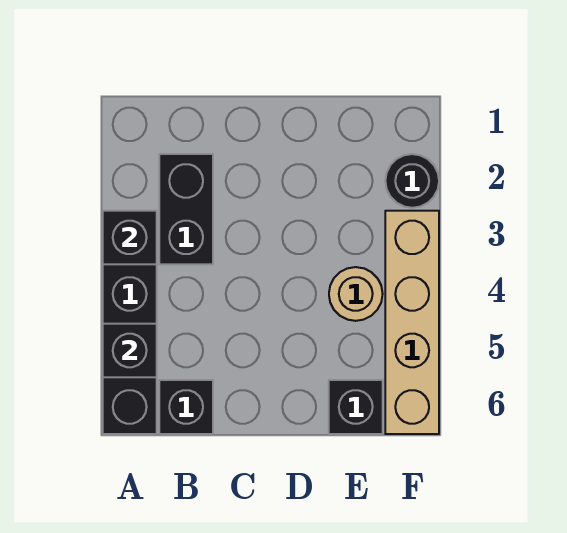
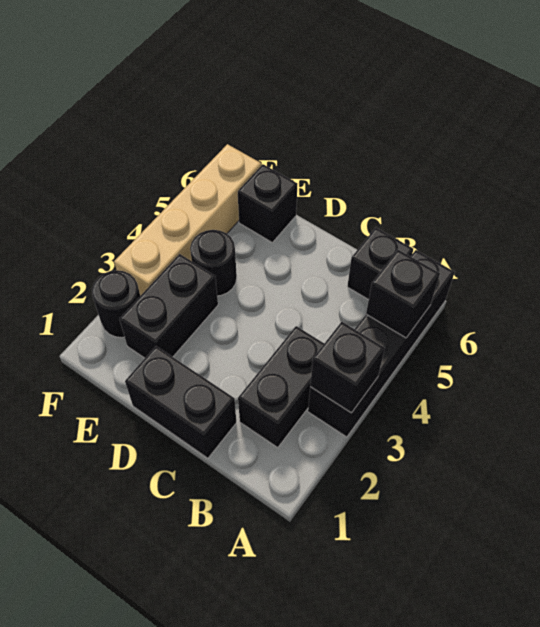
none -> black brick C1:D1 level 1
none -> black brick E2:E3 level 1
tan round brick E4 level 1 -> black round brick E4 level 1

